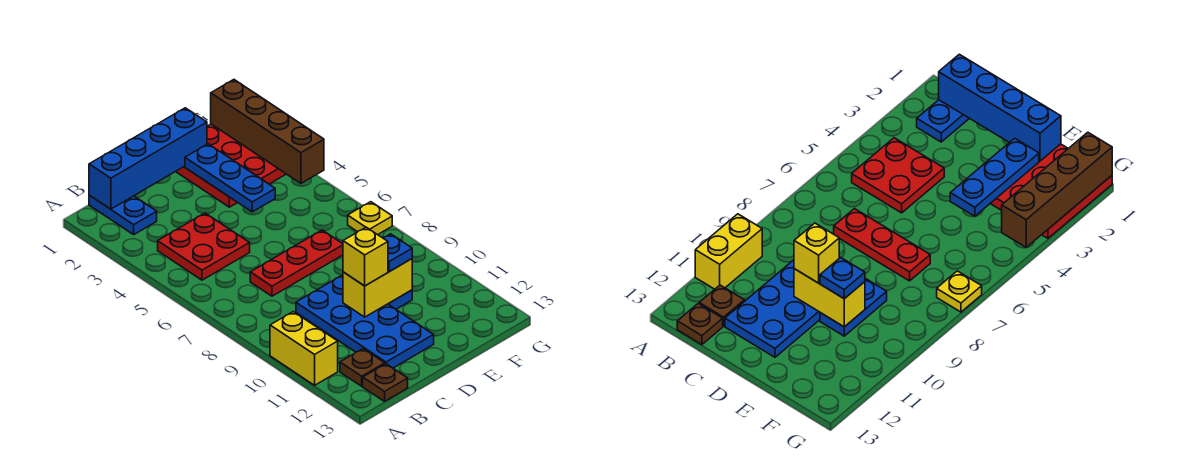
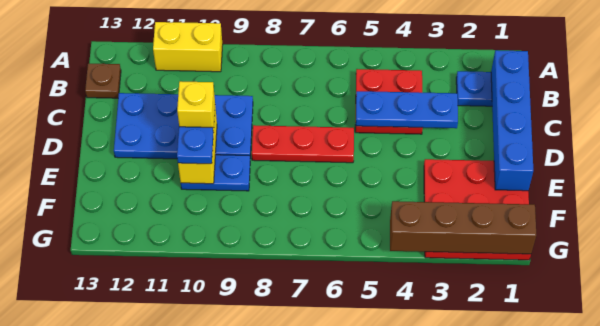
brown plate B12 level 1 -> none
red plate C7:E7 level 1 -> red plate D6:D8 level 1
blue plate E2:E4 level 2 -> blue plate C3:C5 level 2
yellow plate G7 level 1 -> none

